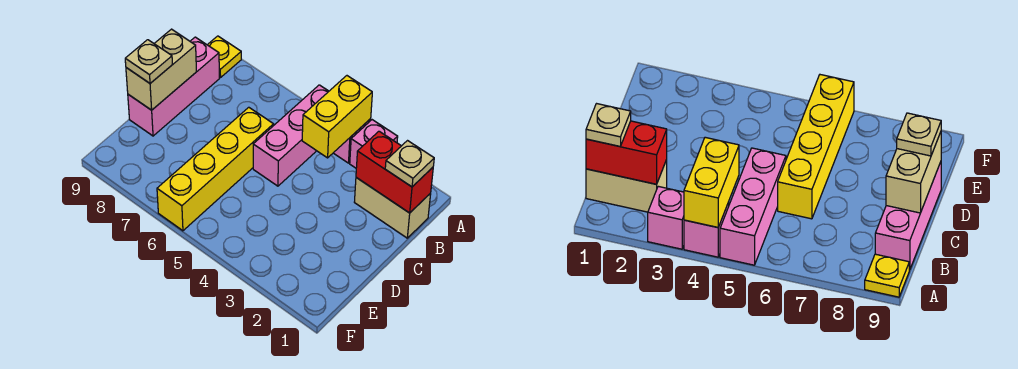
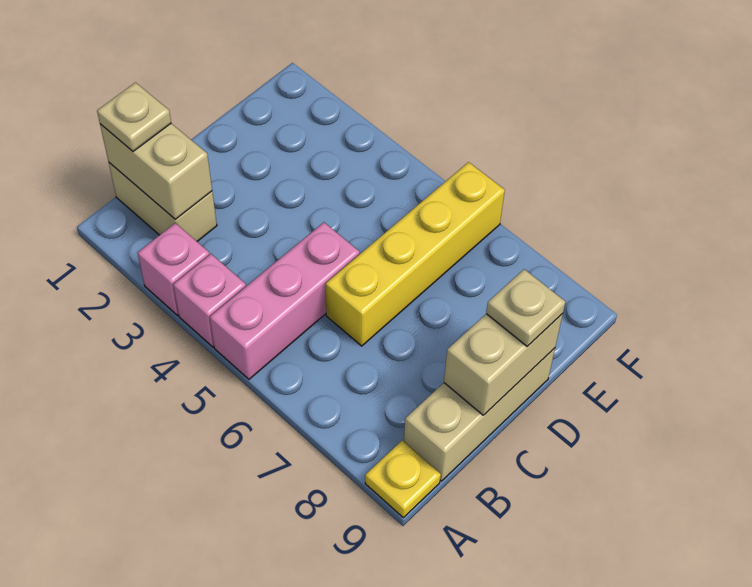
yellow brick A4:B4 level 2 -> none
red brick B1:B2 level 2 -> tan brick B1:B2 level 2
pink brick B9:D9 level 1 -> tan brick B9:D9 level 1

